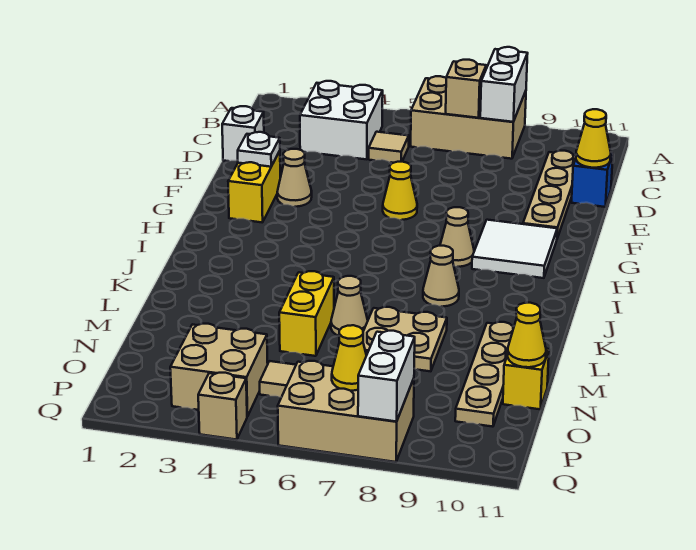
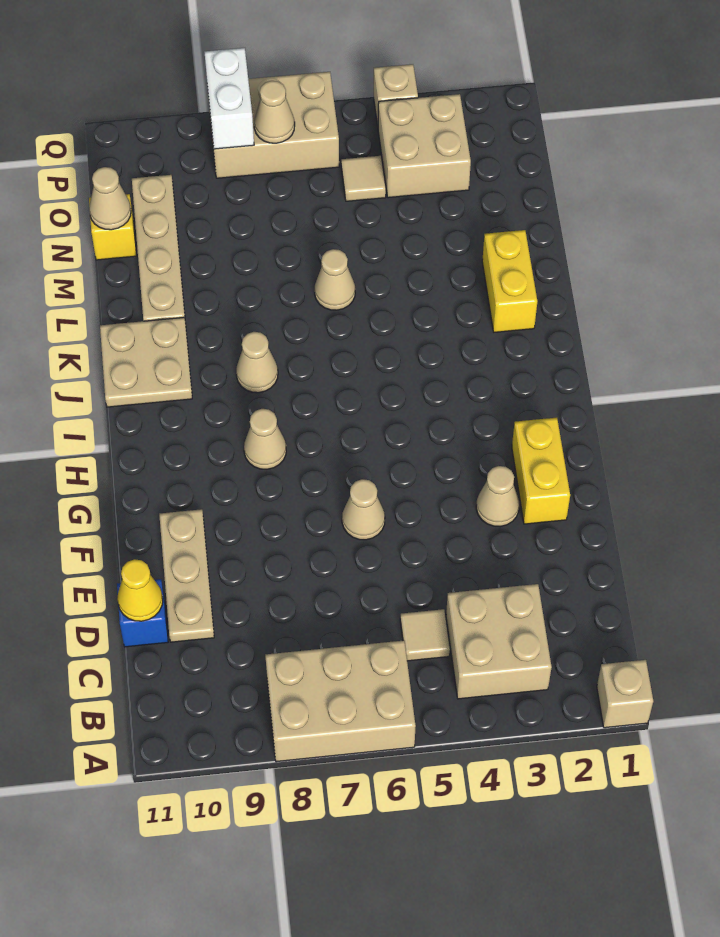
white brick A8:B8 level 2 -> none
white brick B3:C4 level 1 -> tan brick B3:C4 level 1
tan brick B7 level 2 -> tan brick A1 level 1
tan plate C10:F10 level 1 -> tan plate D10:F10 level 1
white brick D1 level 1 -> none
white plate F2 level 2 -> none
yellow cone F6 level 1 -> tan cone F6 level 1
white tile G9:H10 level 1 -> none
yellow brick L5:M5 level 1 -> yellow brick K2:L2 level 1
tan plate L7:M8 level 1 -> tan plate J10:K11 level 1
yellow cone N11 level 2 -> tan cone N11 level 2
yellow cone P7 level 2 -> tan cone P7 level 2

